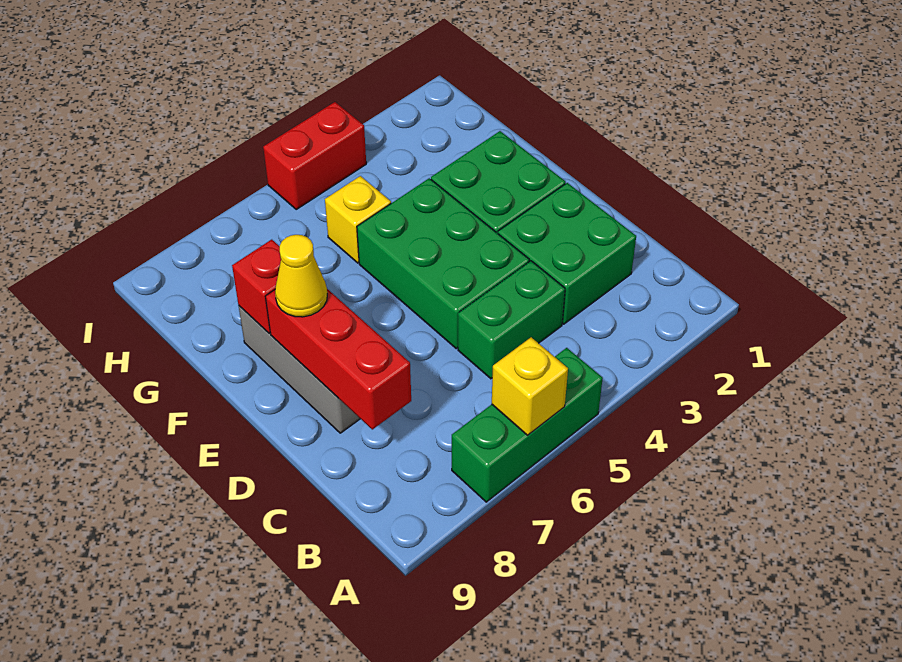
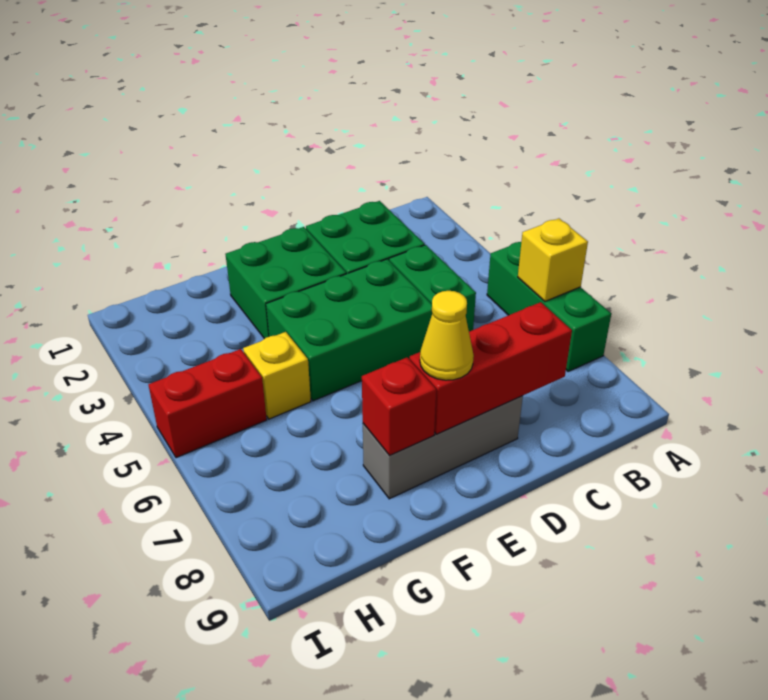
red brick I4:I5 level 1 -> red brick H5:I5 level 1

